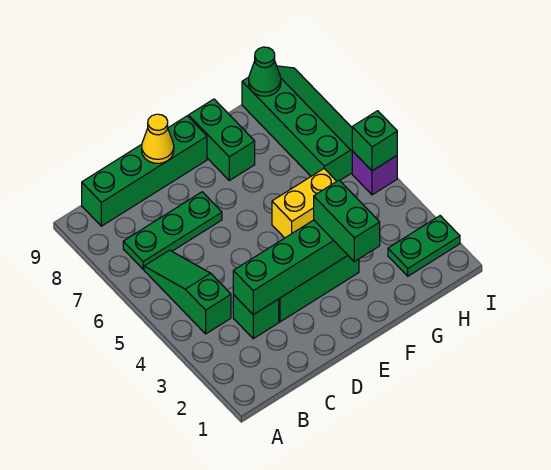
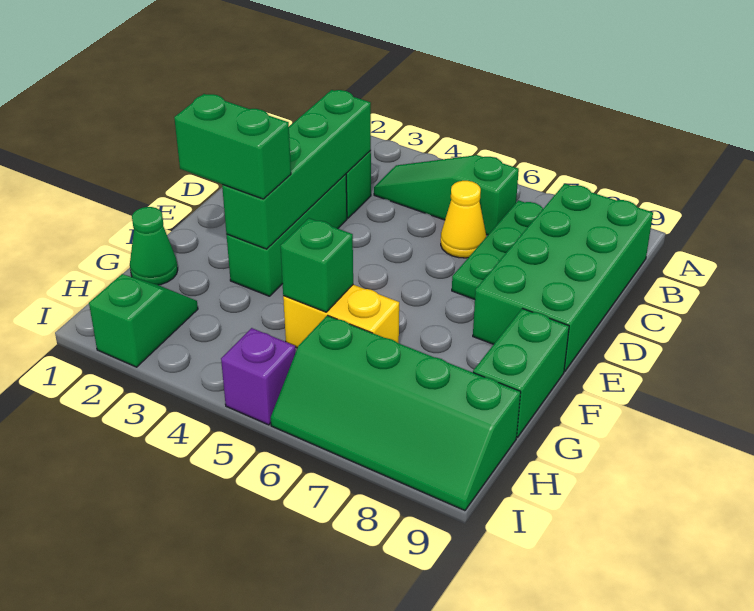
green slope B4:B6 level 1 top 4 -> green slope B4:B6 level 1 top 6
green brick B9:E9 level 1 -> green brick B8:E9 level 1
yellow cone D9 level 2 -> yellow cone C6 level 1
yellow brick F5:G5 level 1 -> yellow brick G5:G6 level 1
green brick F8:F9 level 1 -> green brick F9:G9 level 1
green plate H2:I2 level 1 -> green slope H2:I2 level 1 top I
green cone H9 level 2 -> green cone G1 level 1
green brick I5 level 2 -> green brick G5 level 2

